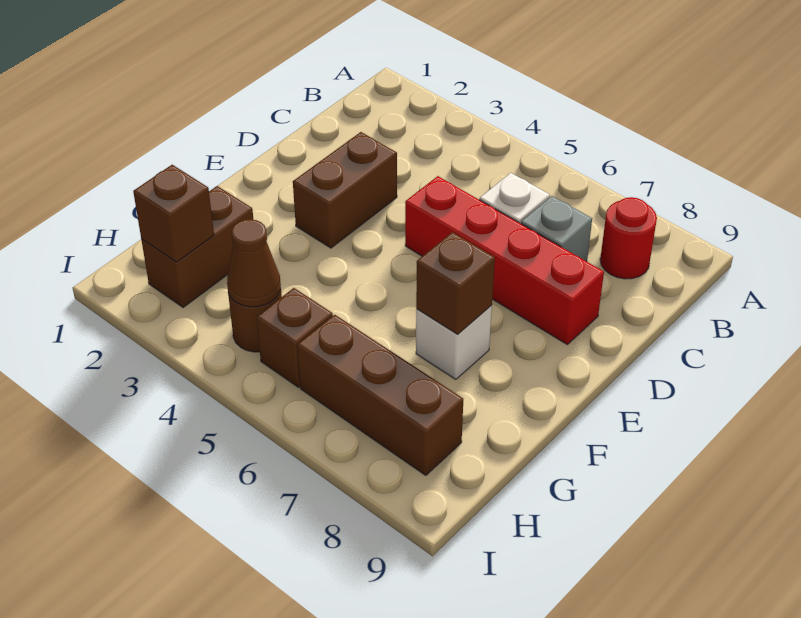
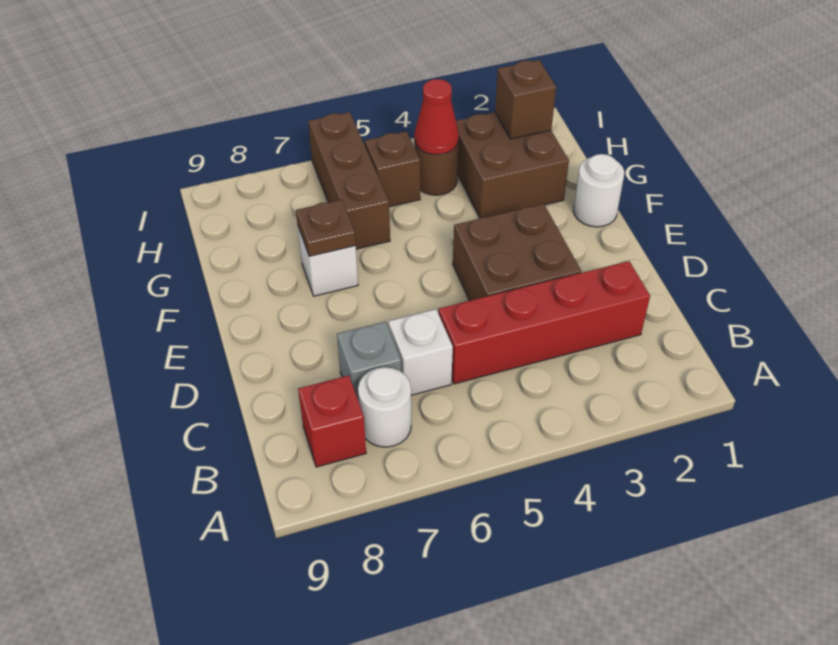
none -> white round brick B7 level 1
red round brick B8 level 1 -> red brick B8 level 1
brown brick D3:E3 level 1 -> brown brick D3:E4 level 1
red brick D5:D8 level 1 -> red brick C2:C5 level 1
none -> white round brick F1 level 1
brown brick F7 level 2 -> brown plate F7 level 2
brown brick G2:H2 level 1 -> brown brick G2:H3 level 1
brown cone H4 level 2 -> red cone H4 level 2
brown brick H6:H8 level 1 -> brown brick G6:I6 level 1

